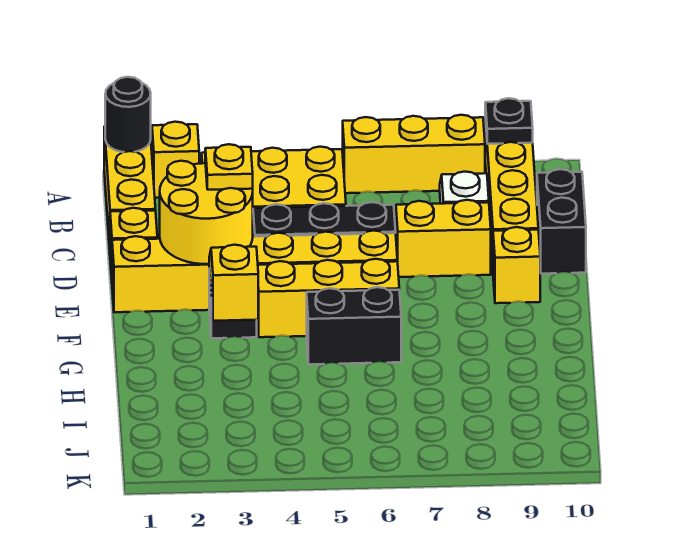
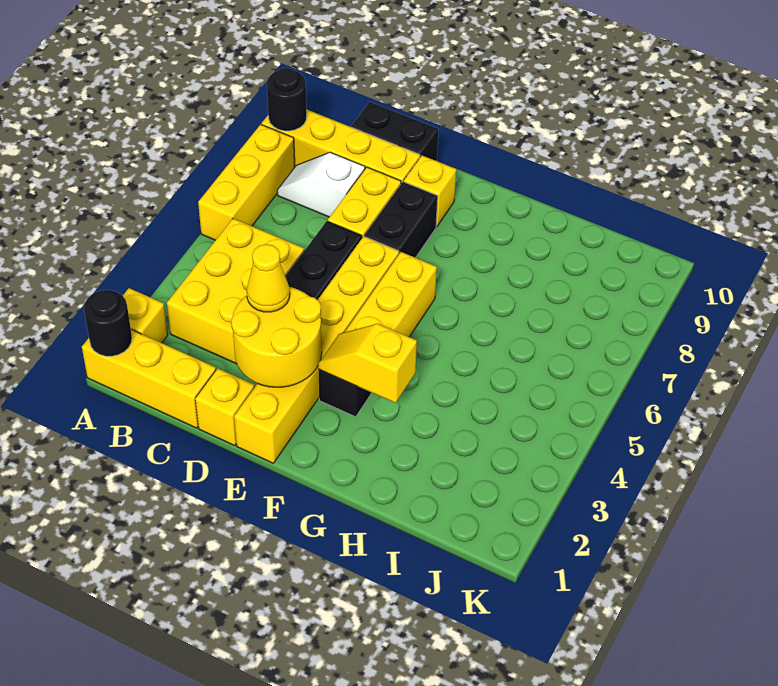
black plate A9 level 2 -> black round brick A9 level 2
yellow plate D3 level 3 -> yellow cone D3 level 3
black brick G5:G6 level 1 -> black brick E7:E8 level 1

